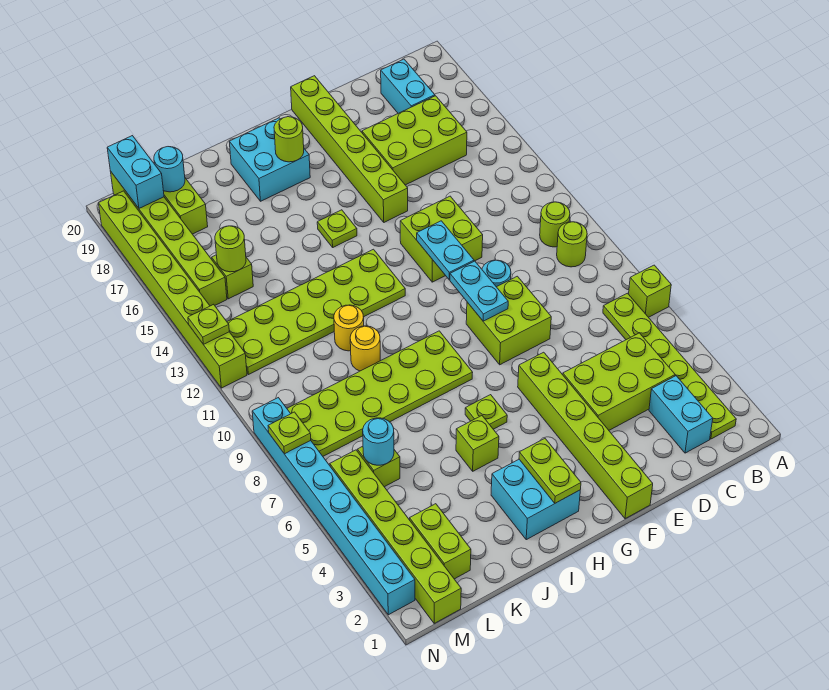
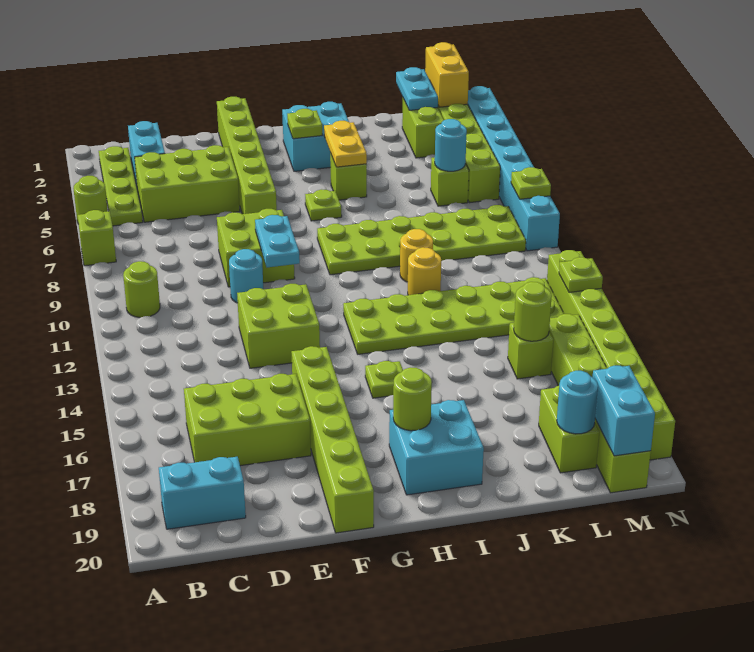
lime plate B2:B7 level 1 -> lime plate B2:B5 level 1
lime round brick B11 level 1 -> lime round brick A5 level 1
cyan brick C18:C19 level 1 -> cyan brick B19:C19 level 1
cyan plate F11:F12 level 2 -> cyan plate L1:L2 level 2
lime plate H2:H3 level 2 -> lime plate H3 level 2
none -> yellow plate I4:I5 level 2
none -> yellow brick M1:M2 level 2

